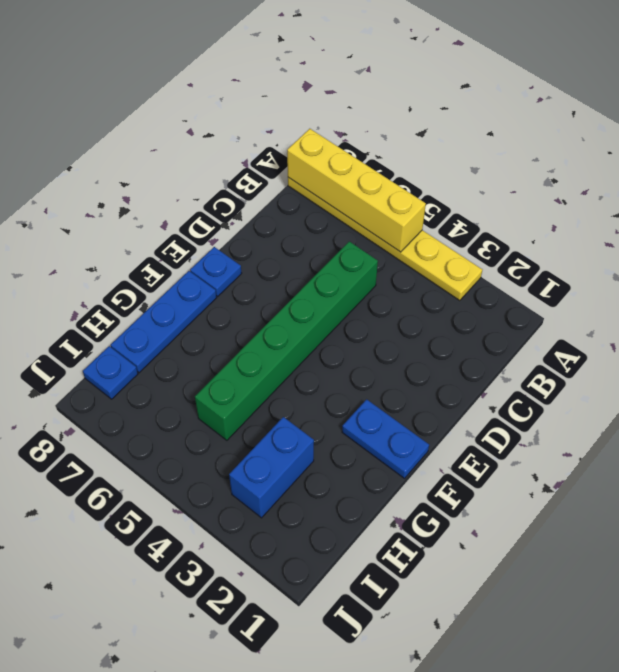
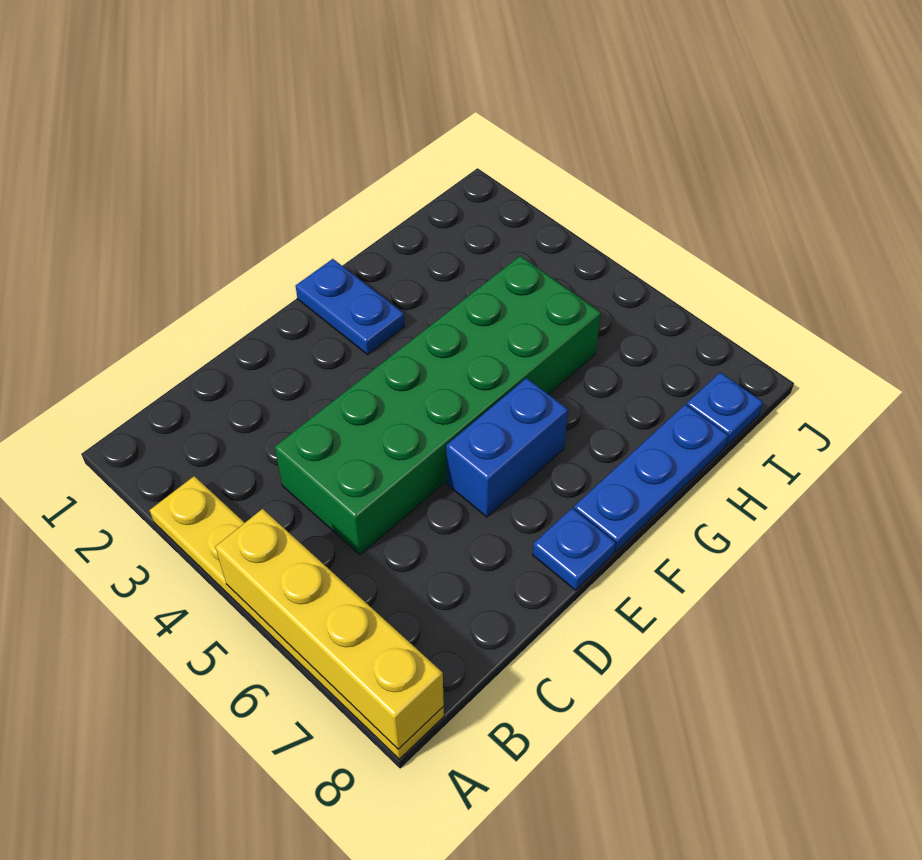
green brick C5:H5 level 1 -> green brick C4:H5 level 1
blue brick H3:I3 level 1 -> blue brick E6:F6 level 1

